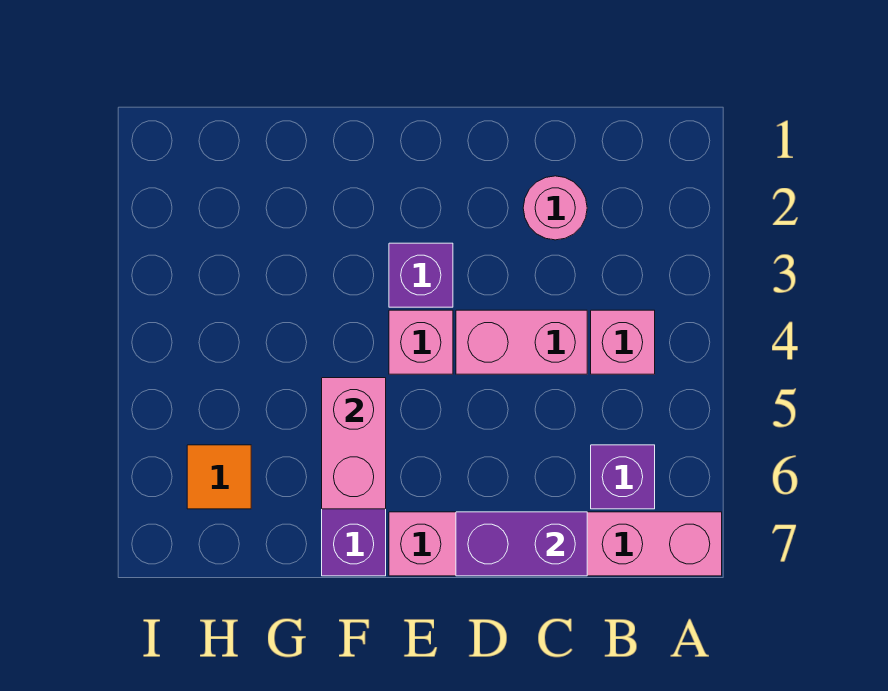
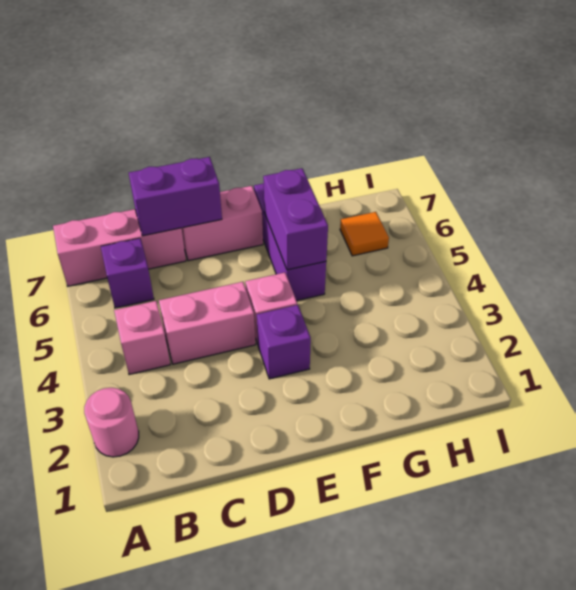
pink round brick C2 level 1 -> pink round brick A2 level 1
pink brick F5:F6 level 2 -> purple brick F5:F6 level 2

